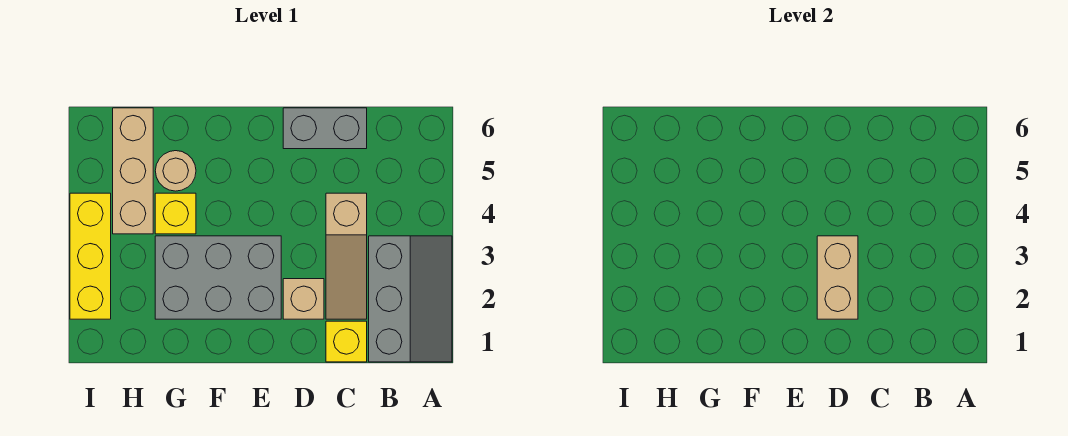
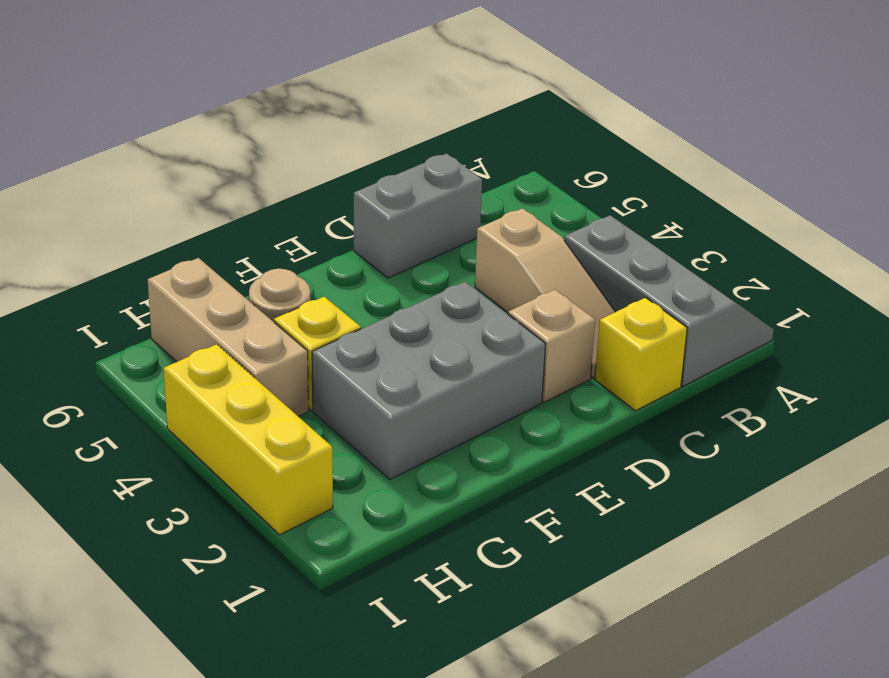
tan brick D2:D3 level 2 -> none

